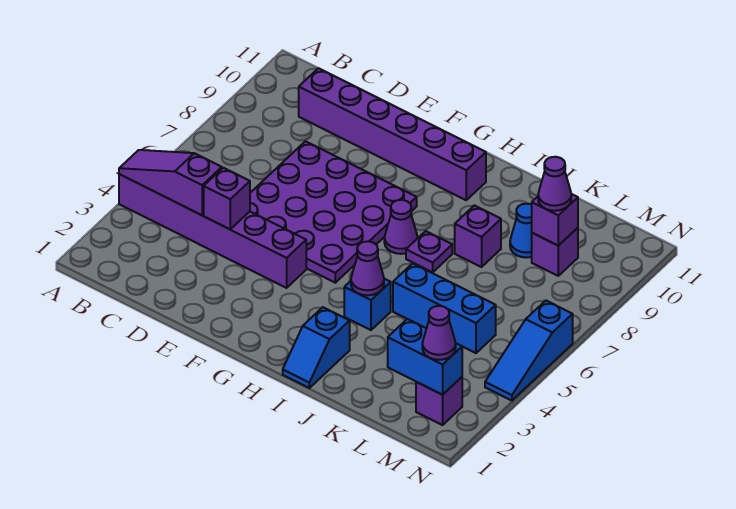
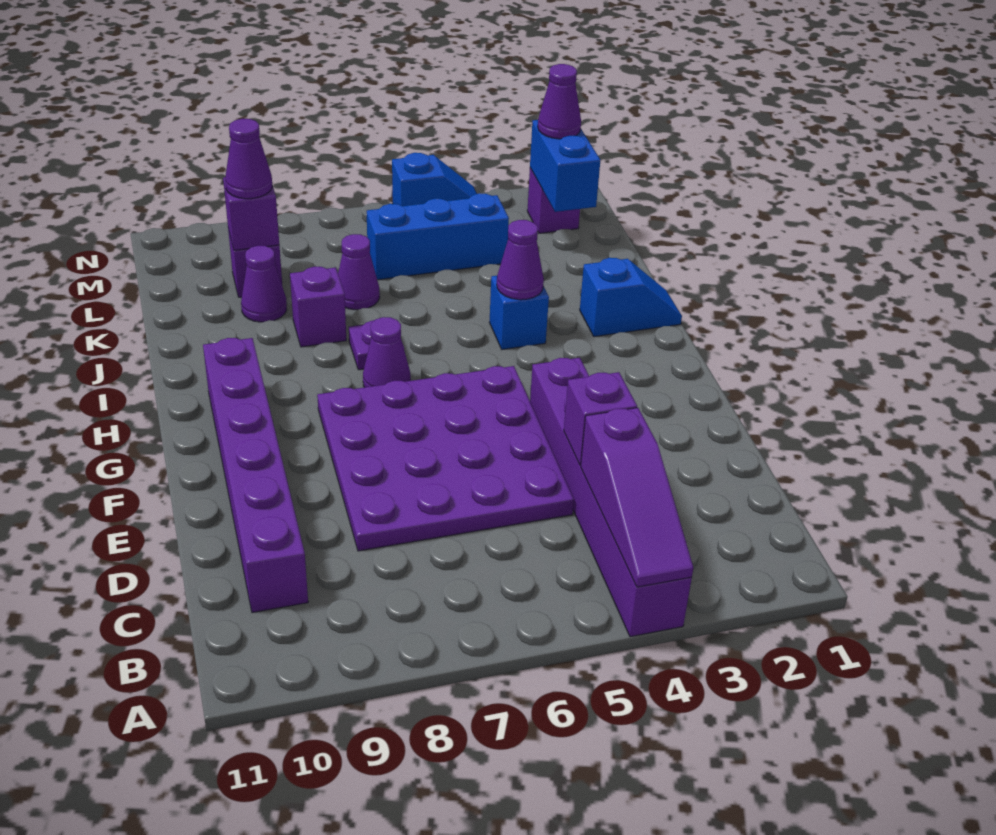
blue brick J5:L5 level 1 -> blue brick L4:L6 level 1
none -> purple cone K7 level 1
blue cone K9 level 1 -> purple cone K9 level 1
blue slope N4:N6 level 1 top 6 -> blue slope N4:N5 level 1 top 5

